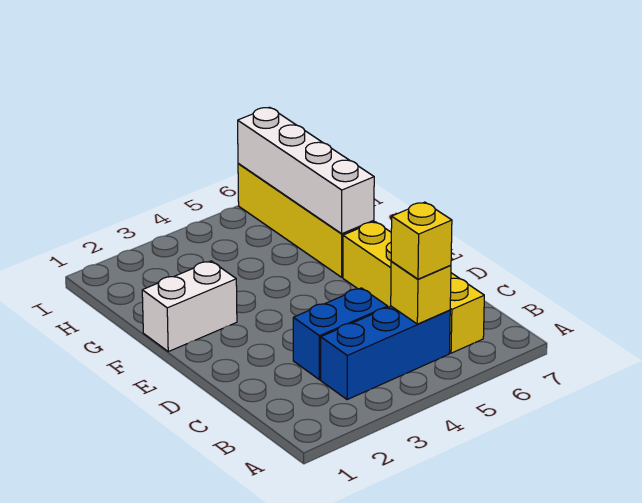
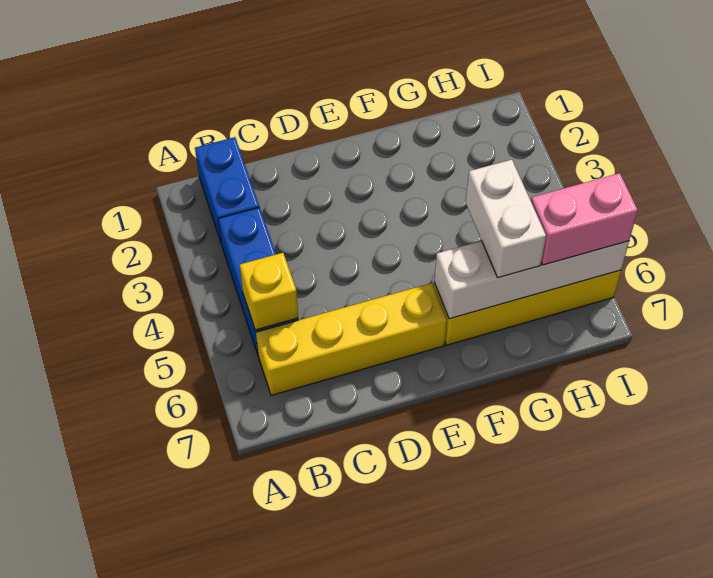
yellow brick B5 level 3 -> none
blue brick C3:C4 level 1 -> blue brick B1:B2 level 1
white brick F1:F2 level 1 -> white brick G5:G6 level 3
none -> pink brick H6:I6 level 3

